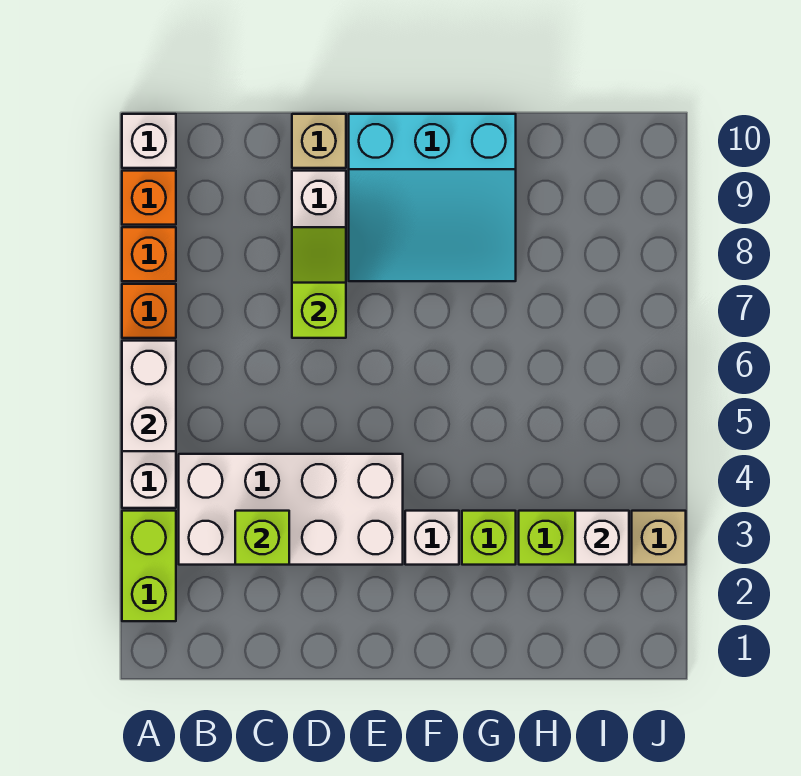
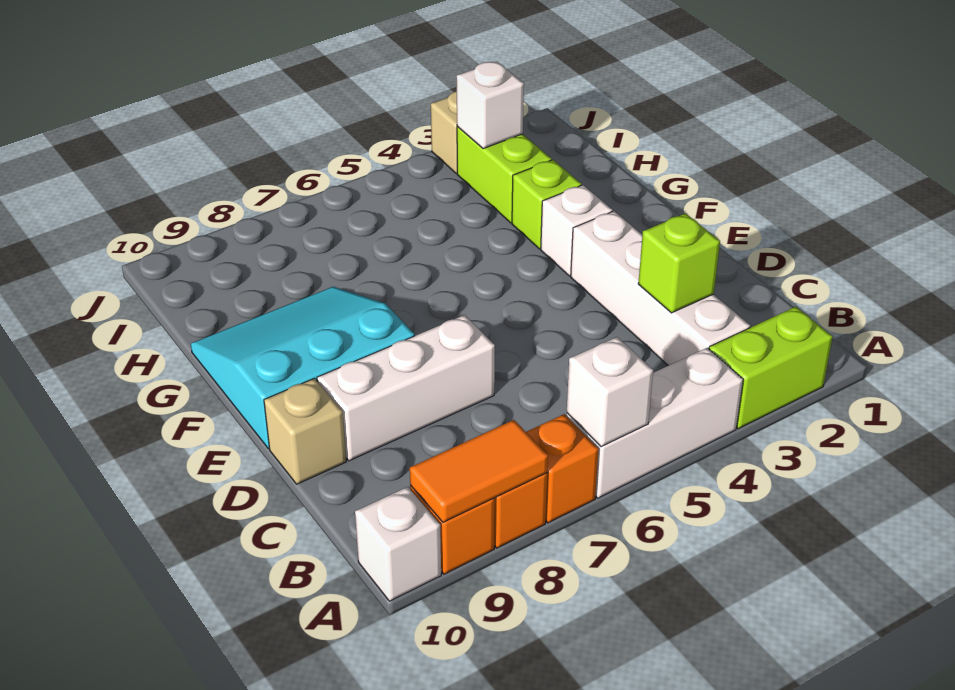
white brick A5:A6 level 2 -> white brick A6 level 2
none -> orange tile A8:A9 level 2
white brick B3:E4 level 1 -> white brick B3:E3 level 1
lime slope D7:D8 level 2 top 7 -> none
cyan slope E8:G10 level 1 top 10 -> cyan slope E8:G10 level 1 top E

